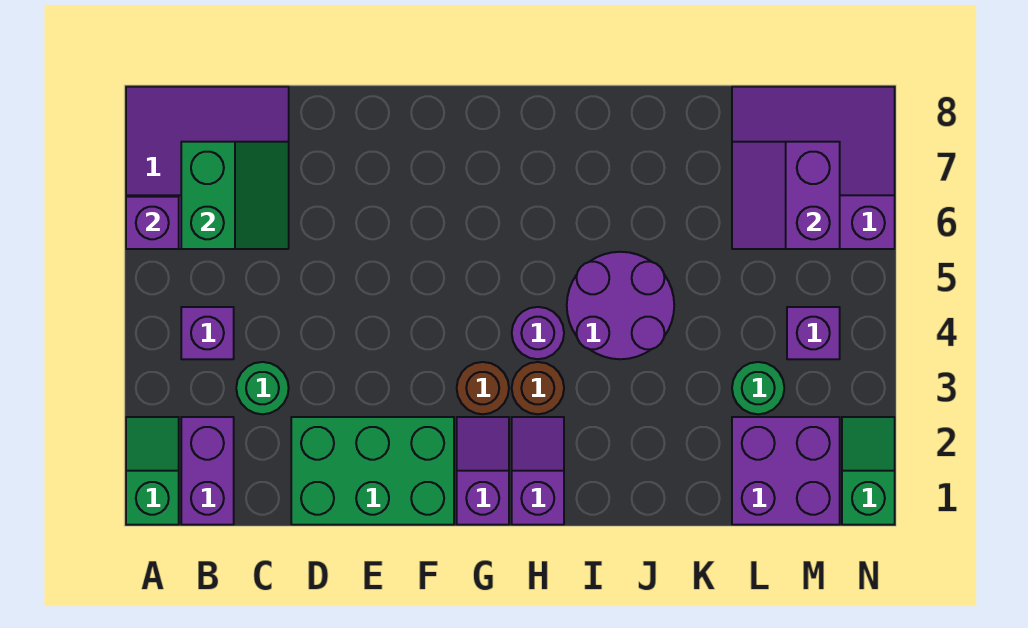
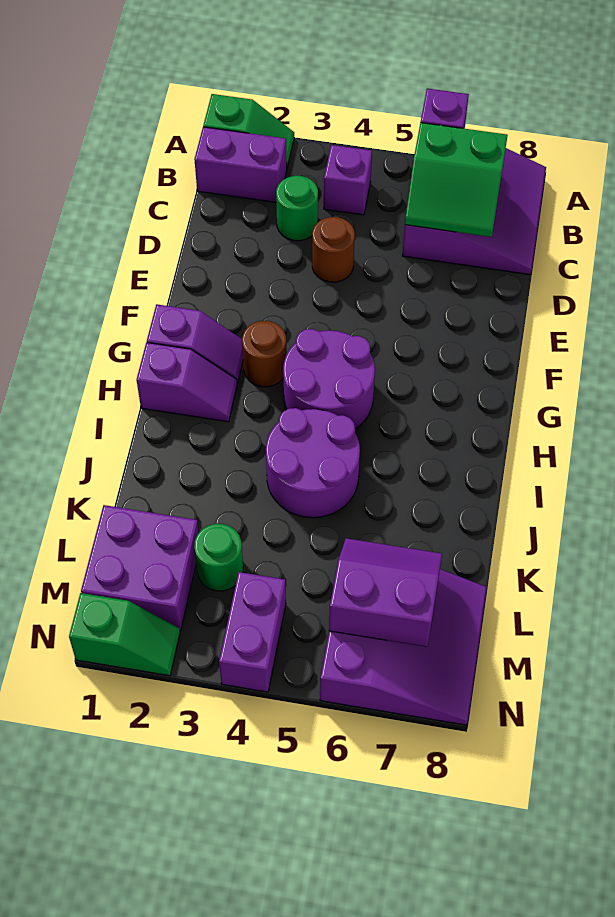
green brick D1:F2 level 1 -> none
brown round brick H3 level 1 -> brown round brick D4 level 1
purple round brick H4 level 1 -> purple round brick G4:H5 level 1
purple brick M4 level 1 -> purple brick M4:N4 level 1

